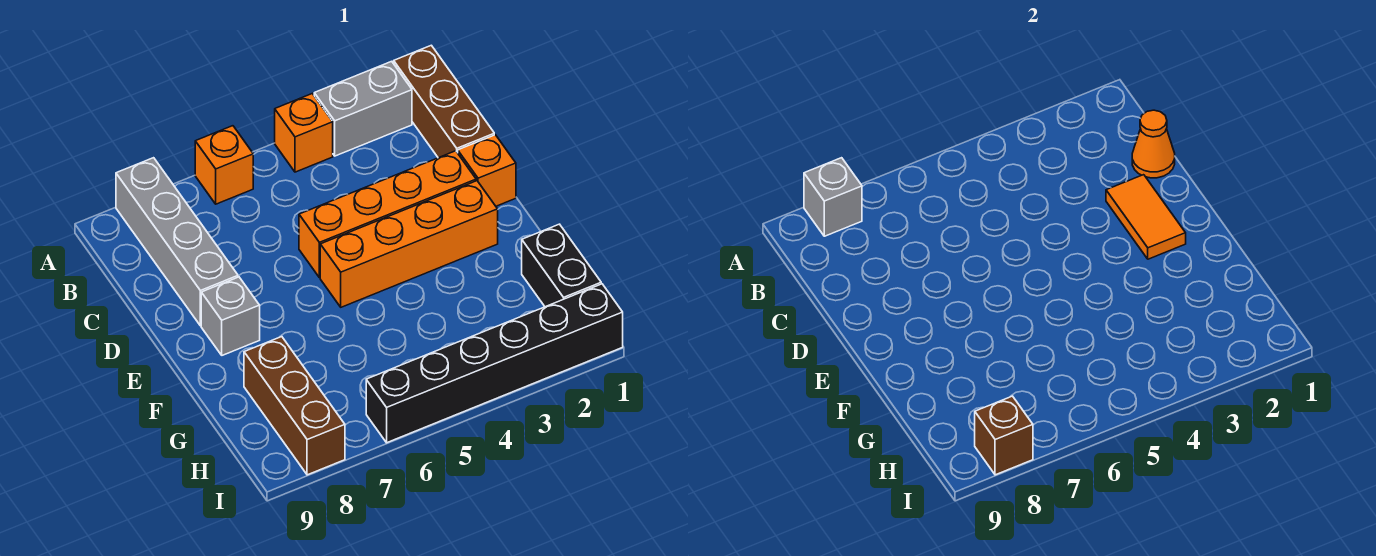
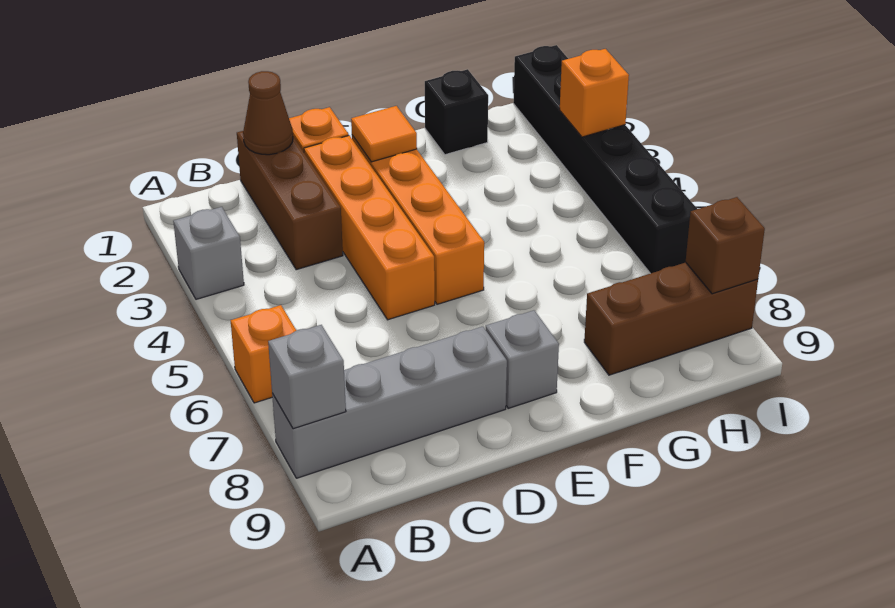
brown brick A1:C1 level 1 -> brown brick C1:C3 level 1
grey brick A2:A3 level 1 -> grey brick A3 level 1
orange brick A4 level 1 -> orange brick I3 level 2
orange cone C1 level 2 -> brown cone C1 level 2
orange tile D2:E2 level 2 -> orange tile E2 level 2
black brick G1:H1 level 1 -> black brick G1 level 1

